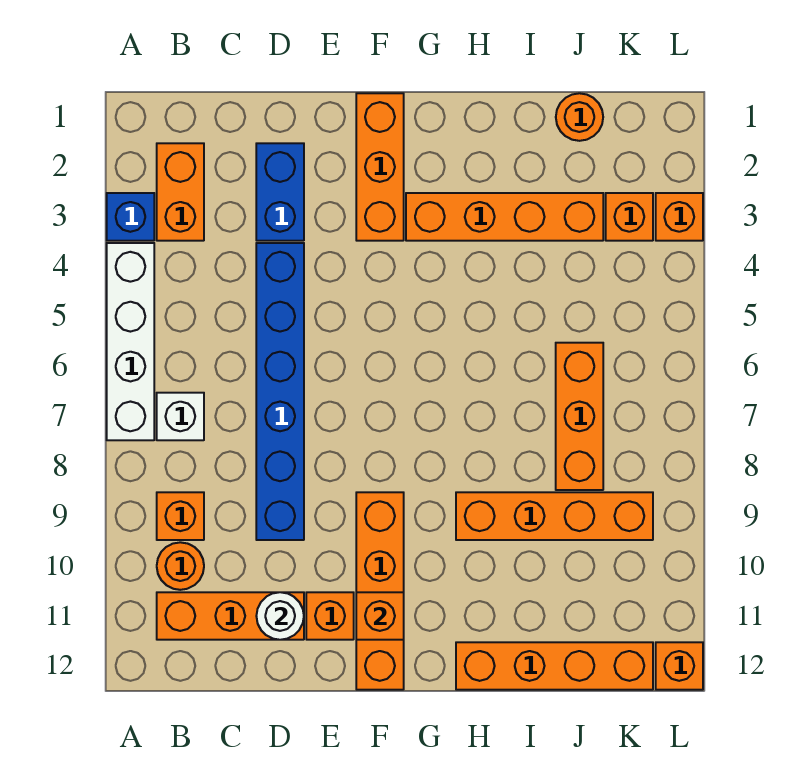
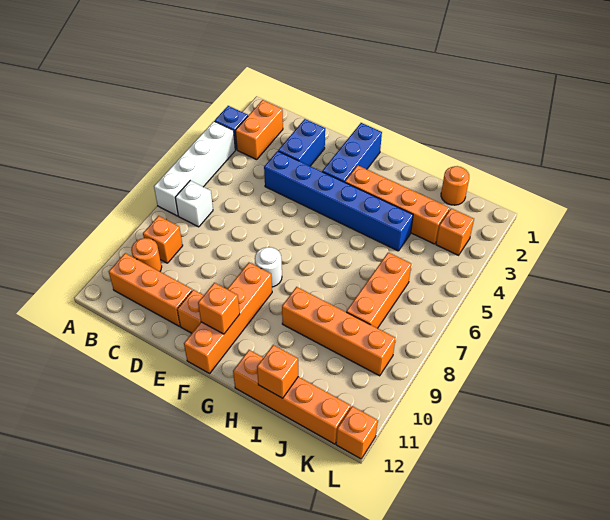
blue brick D4:D9 level 1 -> blue brick D4:I4 level 1
white round brick D11 level 2 -> white round brick F8 level 1
orange brick F1:F3 level 1 -> blue brick F1:F3 level 1
orange brick L3 level 1 -> orange brick I12 level 2

